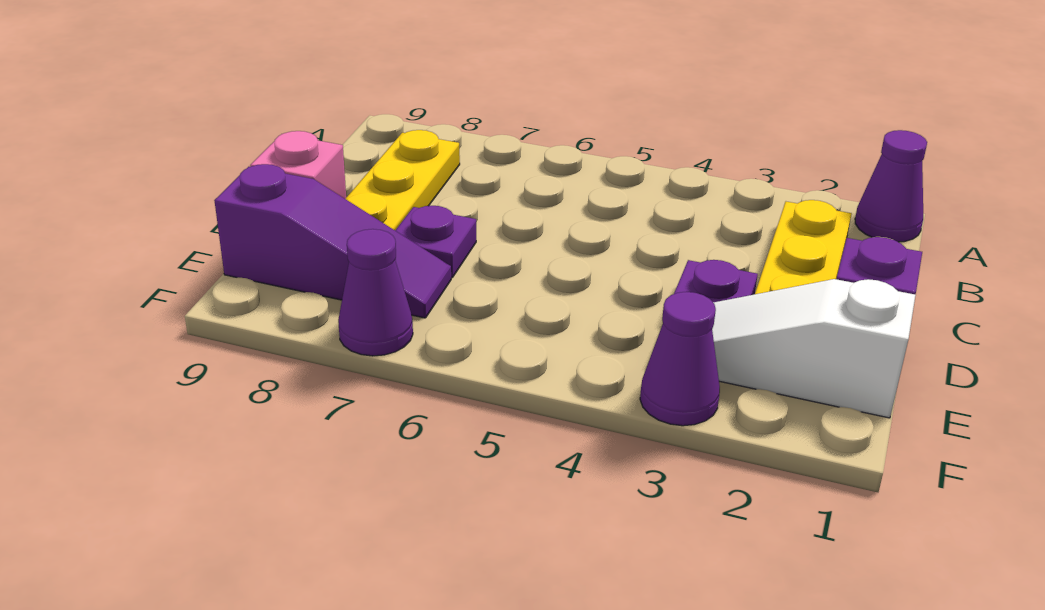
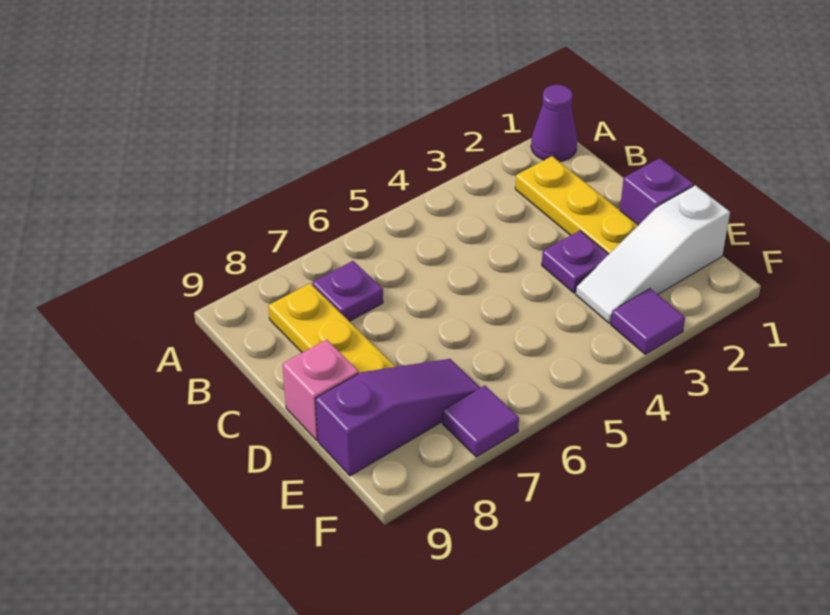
purple plate D7 level 1 -> purple plate B7 level 1
purple cone F3 level 1 -> purple tile F3 level 1
purple cone F7 level 1 -> purple tile F7 level 1

